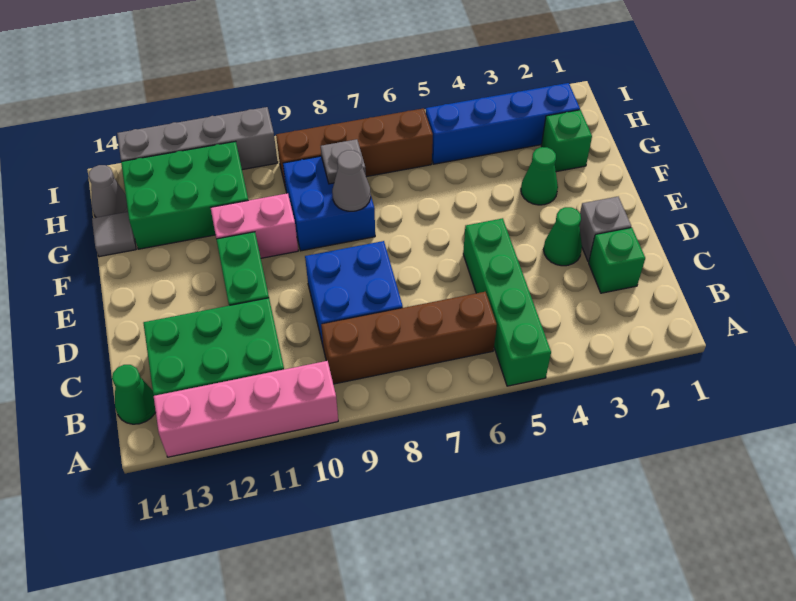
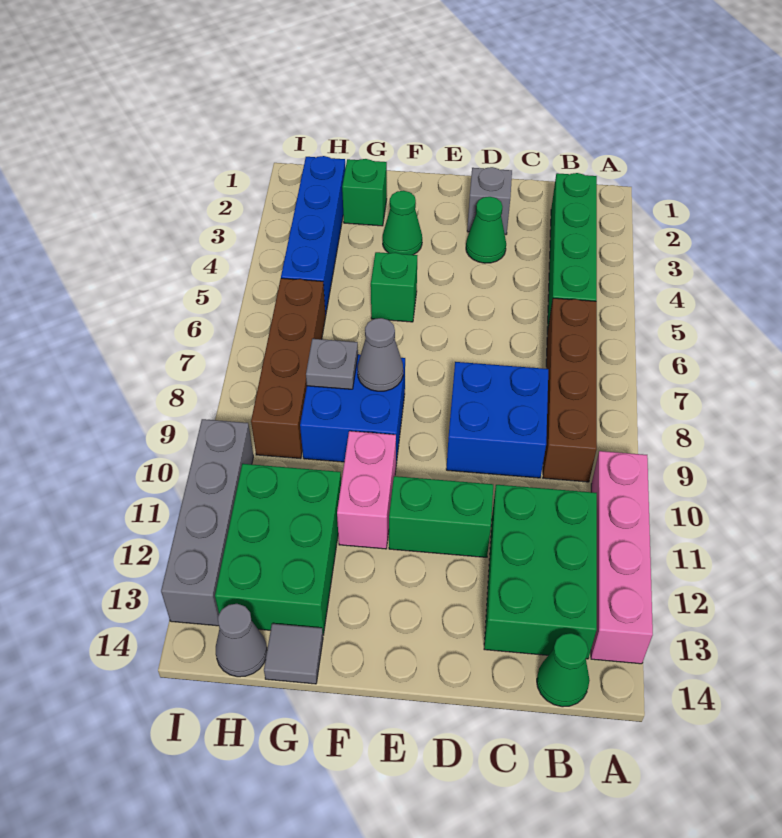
green brick A5:D5 level 1 -> green brick B2:B5 level 1
green brick C2 level 1 -> green brick F5 level 1

